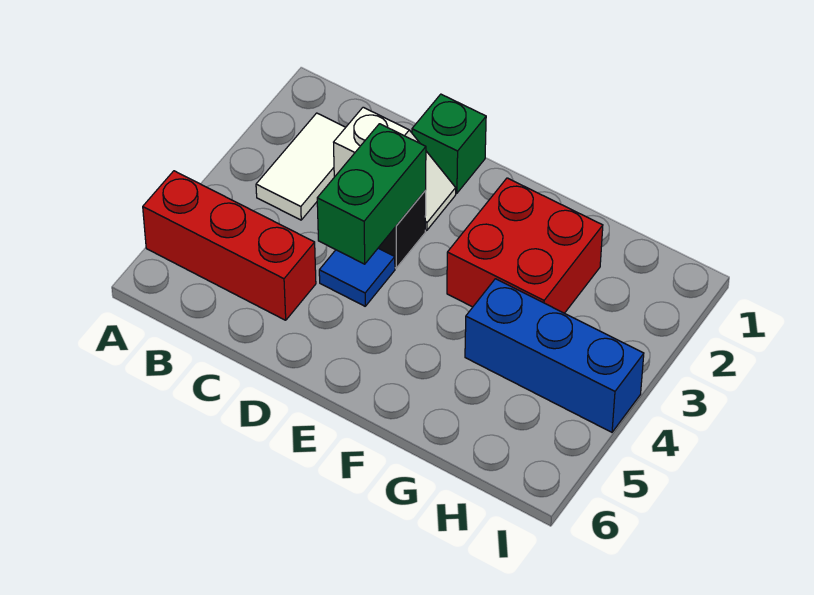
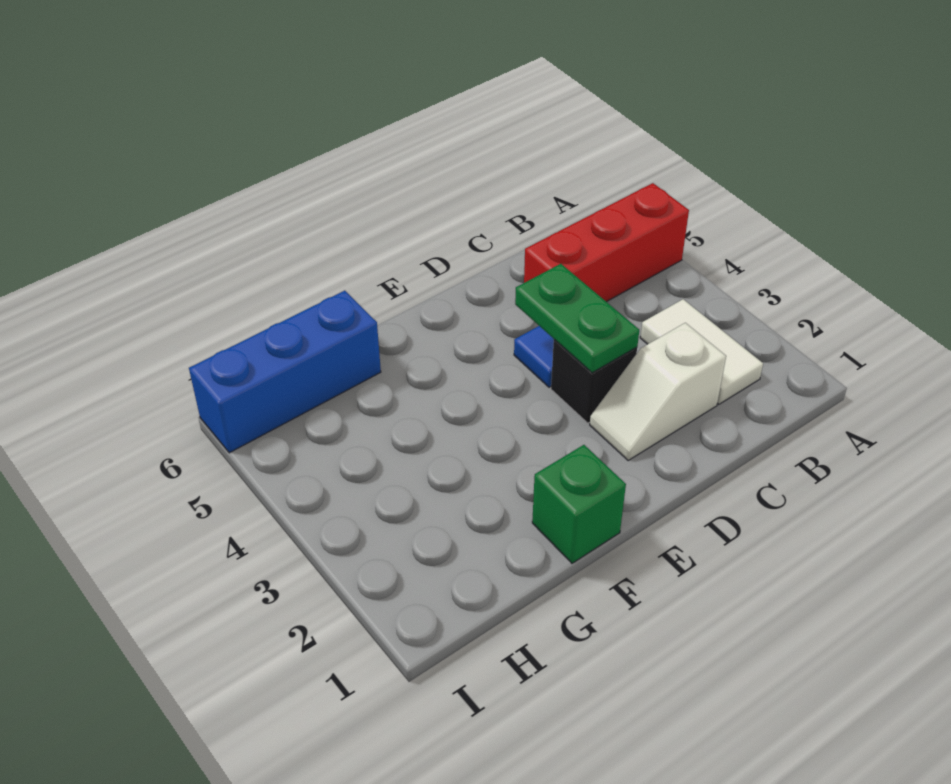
green brick D1 level 1 -> green brick F1 level 1
green brick D3:D4 level 2 -> green plate D3:D4 level 2
red brick F2:G3 level 1 -> none
blue brick G4:I4 level 1 -> blue brick G6:I6 level 1

